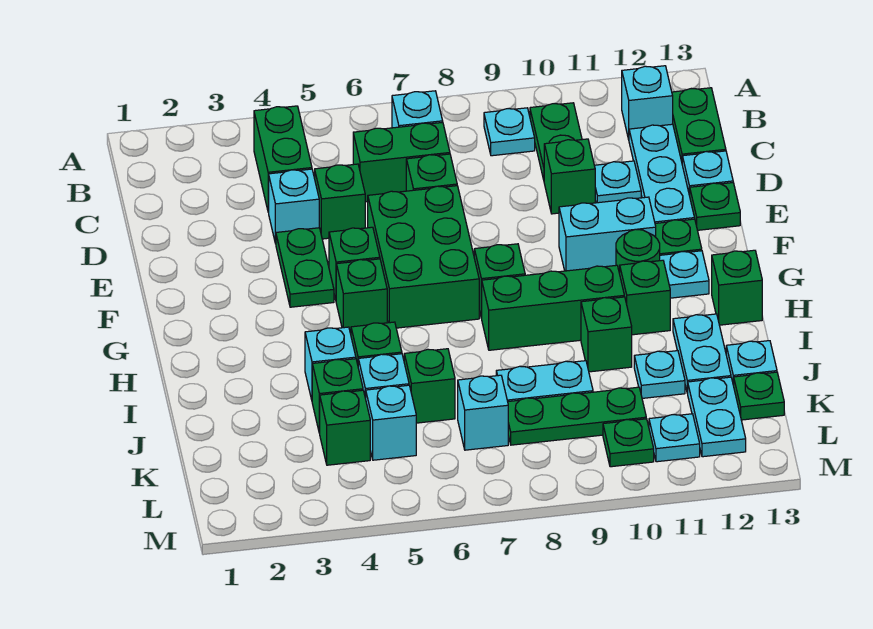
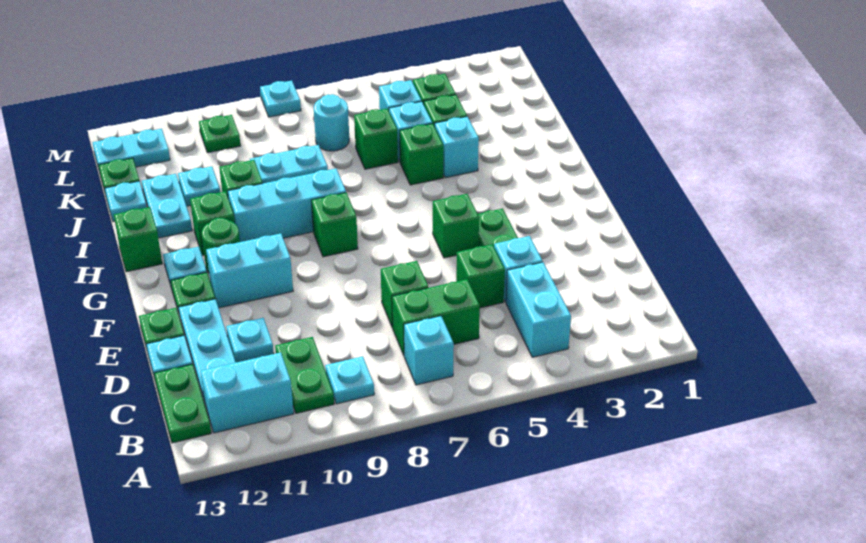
green brick B4:C4 level 1 -> cyan brick B4:C4 level 1
cyan brick B12 level 1 -> cyan brick B11:B12 level 1
green brick D10 level 1 -> none
green brick E6:G7 level 1 -> none
green brick G5 level 1 -> none
green brick H8:H10 level 1 -> cyan brick H8:H10 level 1
cyan brick K7 level 1 -> cyan round brick K7 level 1
green plate K8:K10 level 1 -> none
cyan plate K12:L12 level 1 -> cyan plate L12:L13 level 1
cyan plate L11 level 1 -> cyan plate M8 level 1

